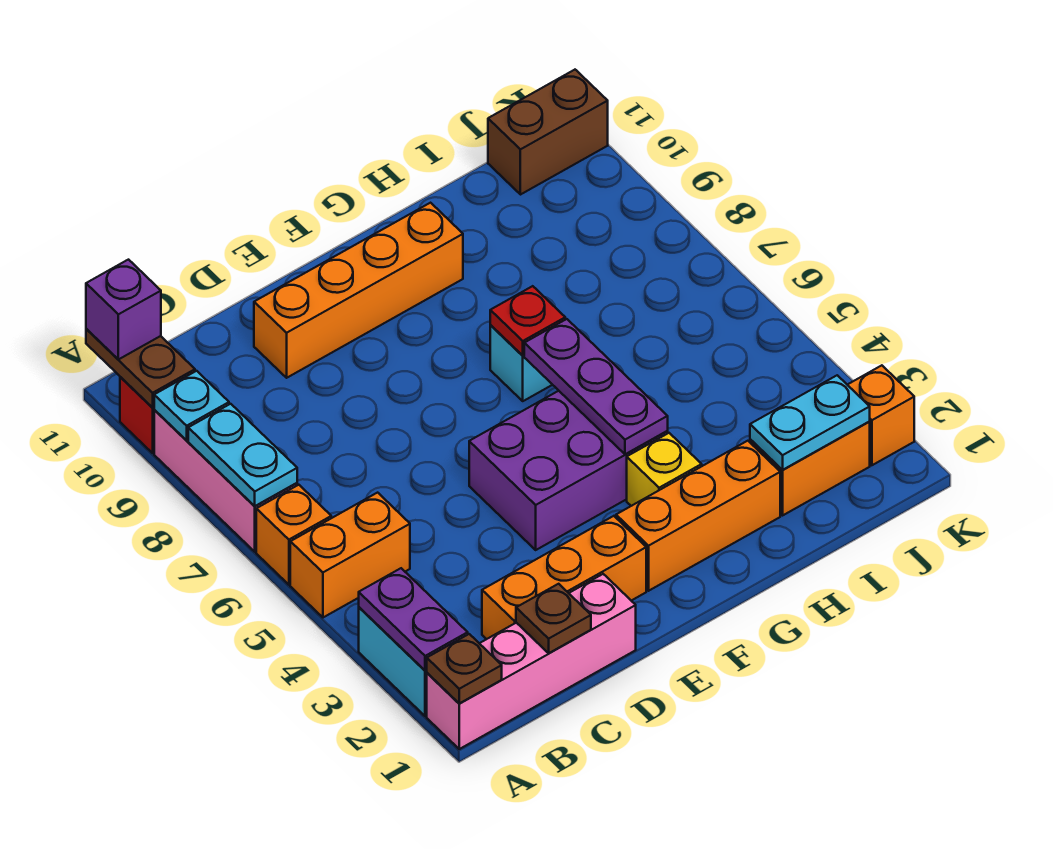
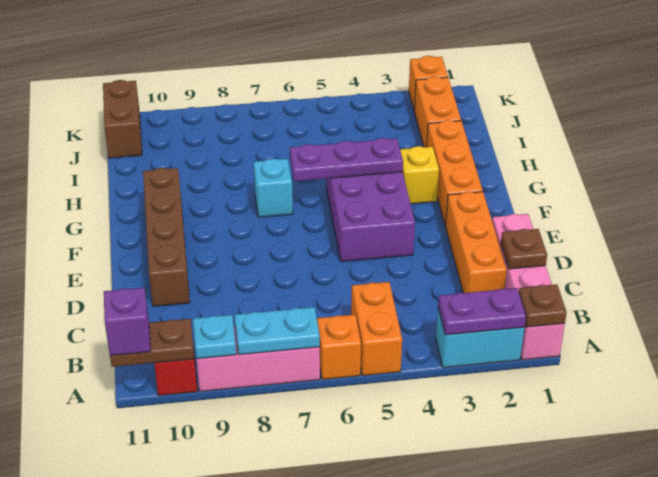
orange brick D10:G10 level 1 -> brown brick D10:G10 level 1
red plate G7 level 2 -> none
cyan plate I2:J2 level 2 -> none

